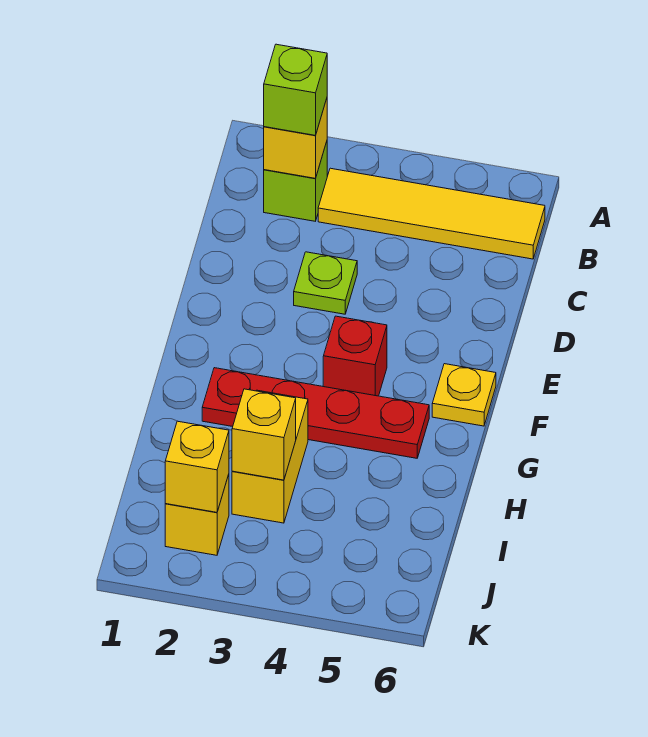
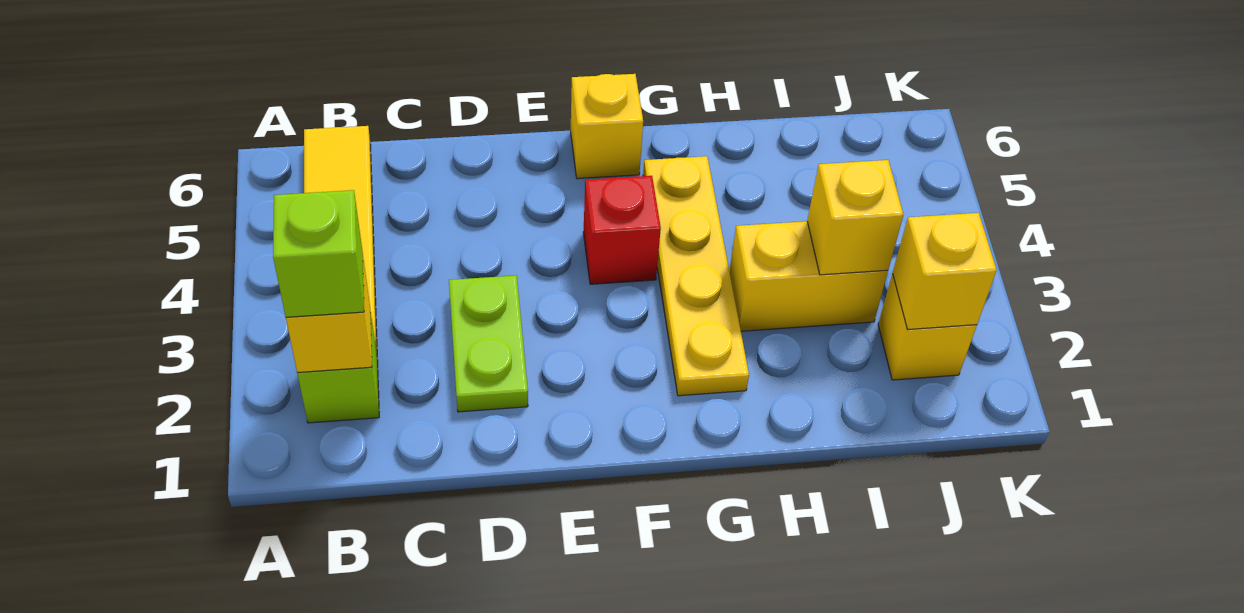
lime plate D3 level 1 -> lime plate D2:D3 level 1
yellow plate F6 level 1 -> yellow brick F6 level 1
red plate G2:G5 level 1 -> yellow plate G2:G5 level 1

